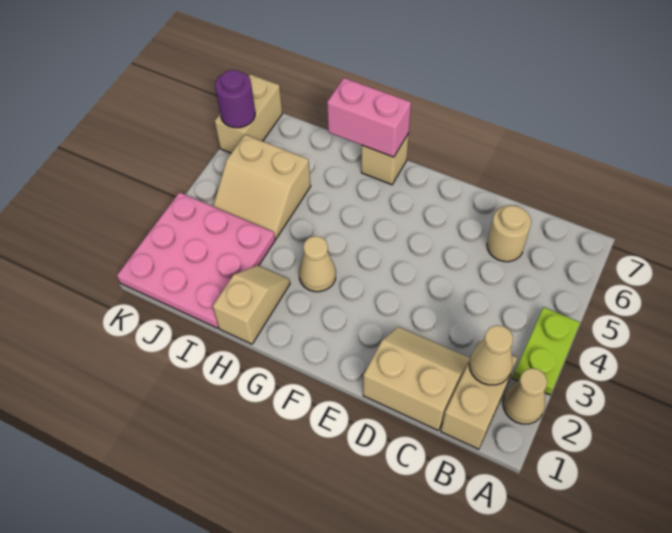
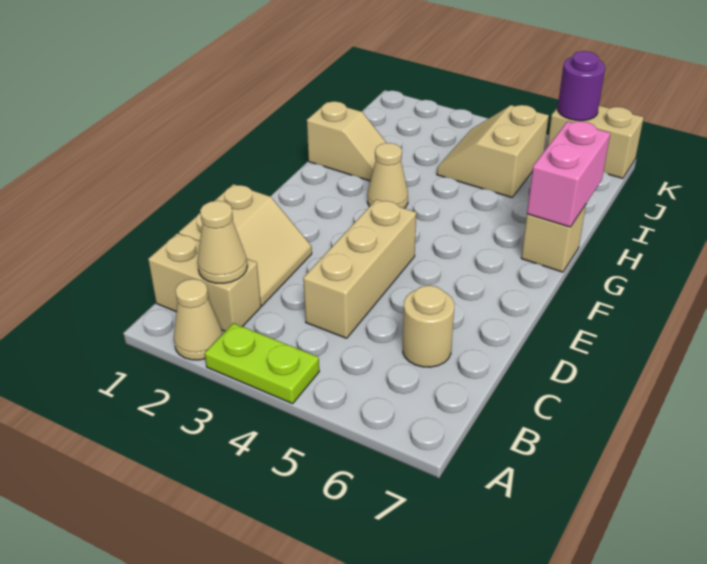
none -> tan brick C4:E4 level 1
pink plate I1:K3 level 1 -> none

